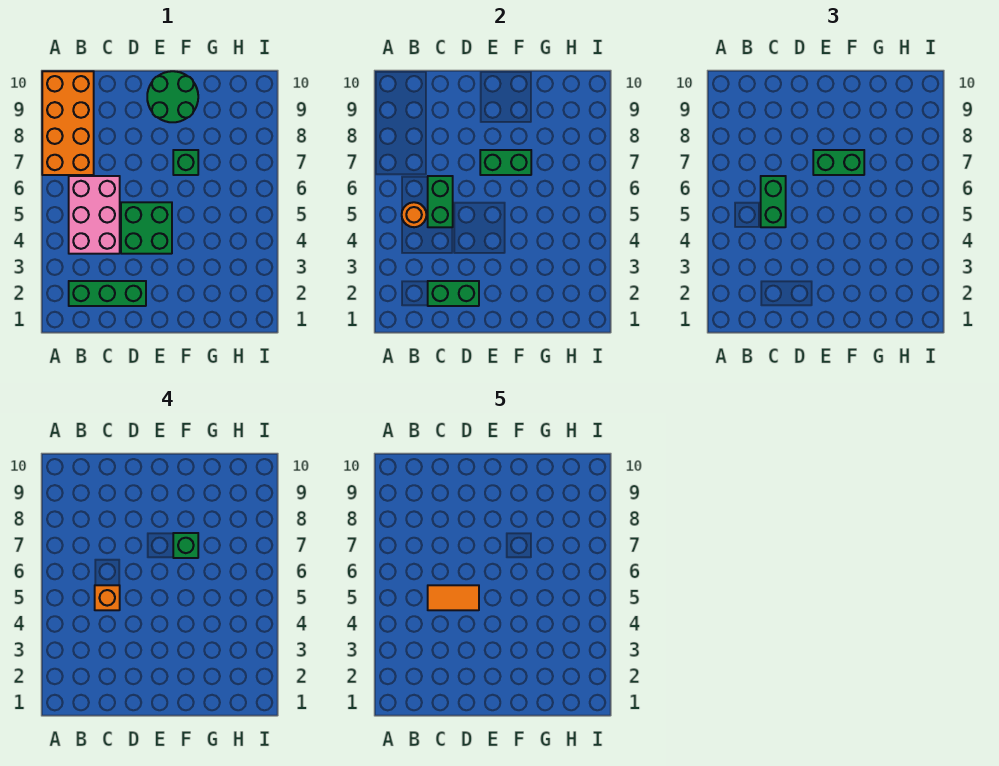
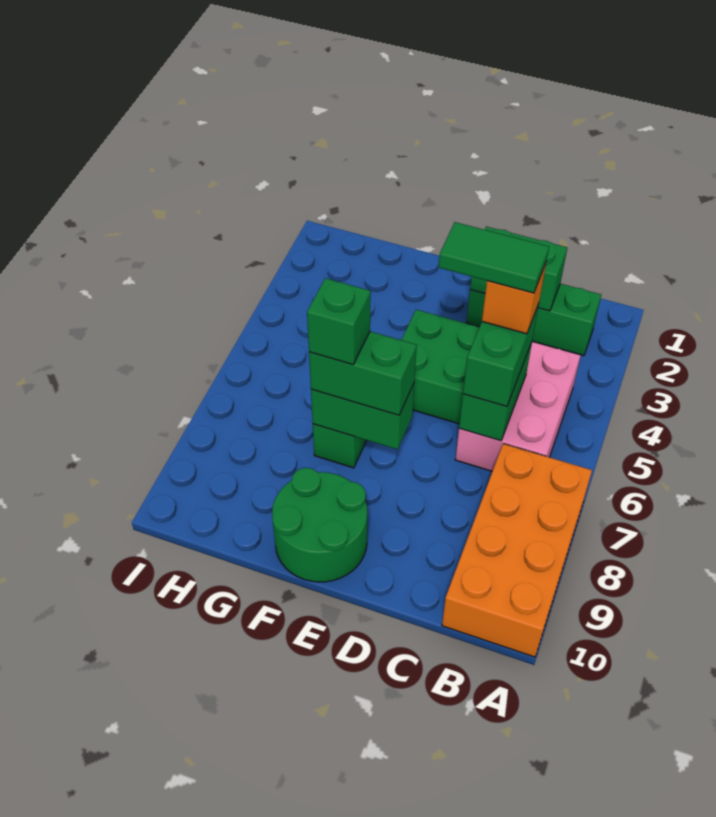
orange round brick B5 level 2 -> none
orange tile C5:D5 level 5 -> green tile C5:D5 level 5

